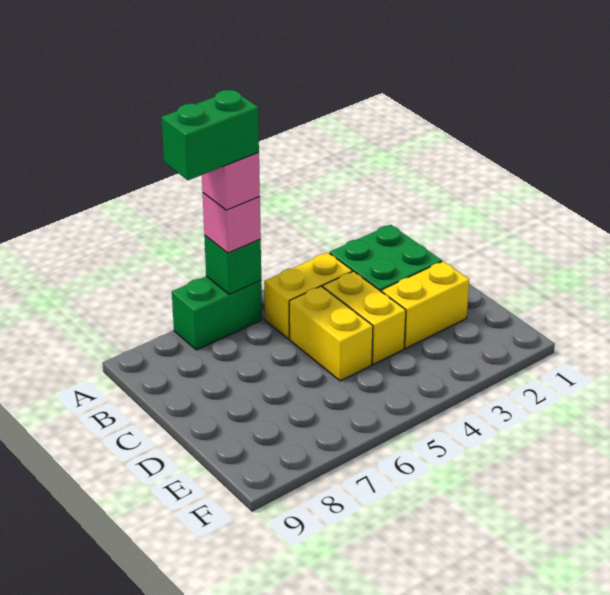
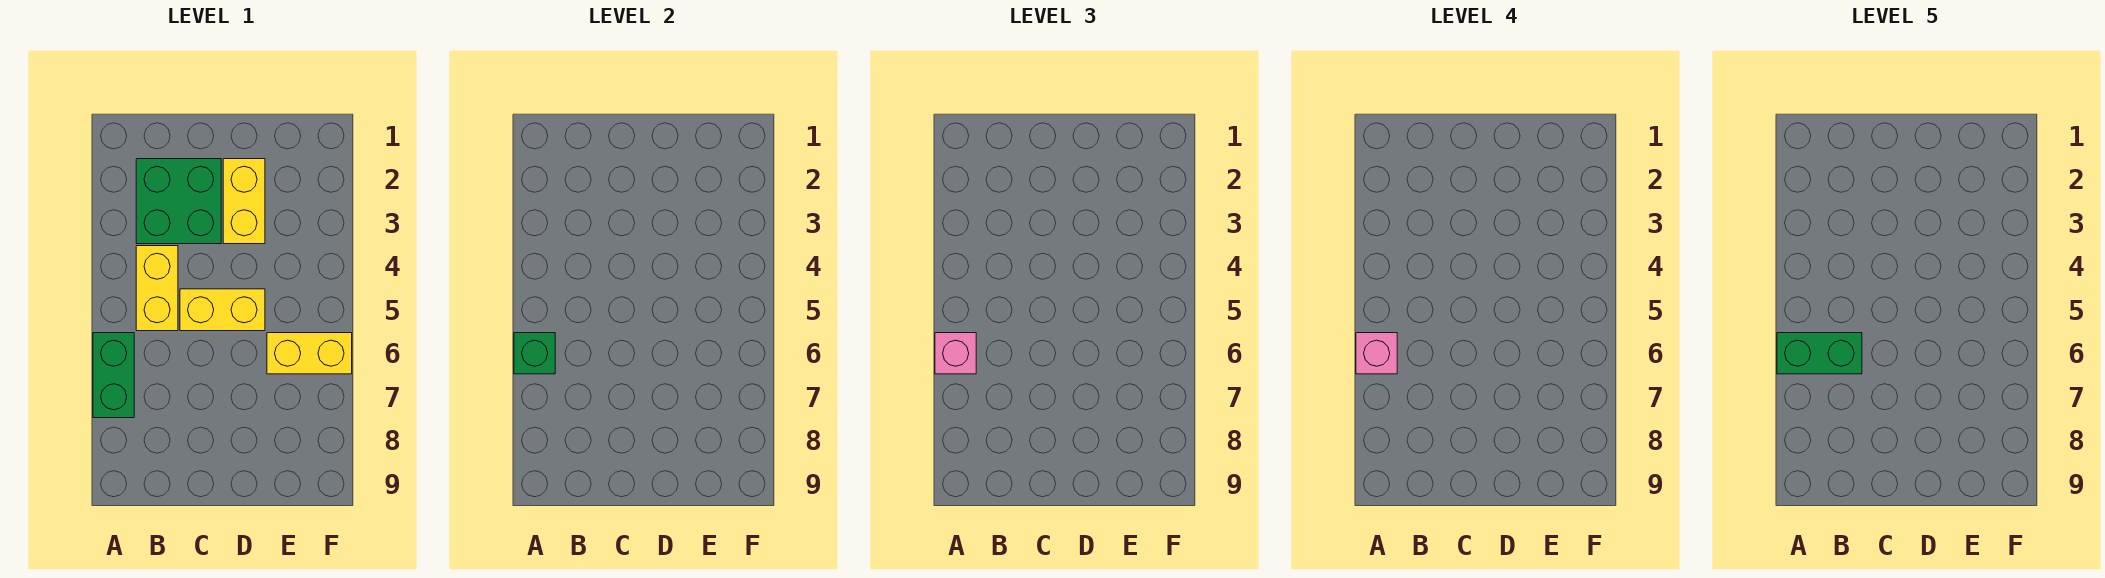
green brick A6:A7 level 5 -> green brick A6:B6 level 5
yellow brick C4:D4 level 1 -> yellow brick E6:F6 level 1

